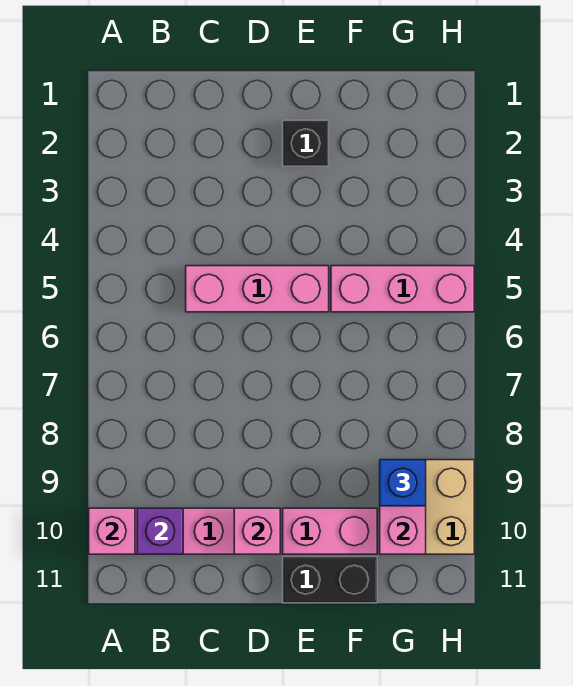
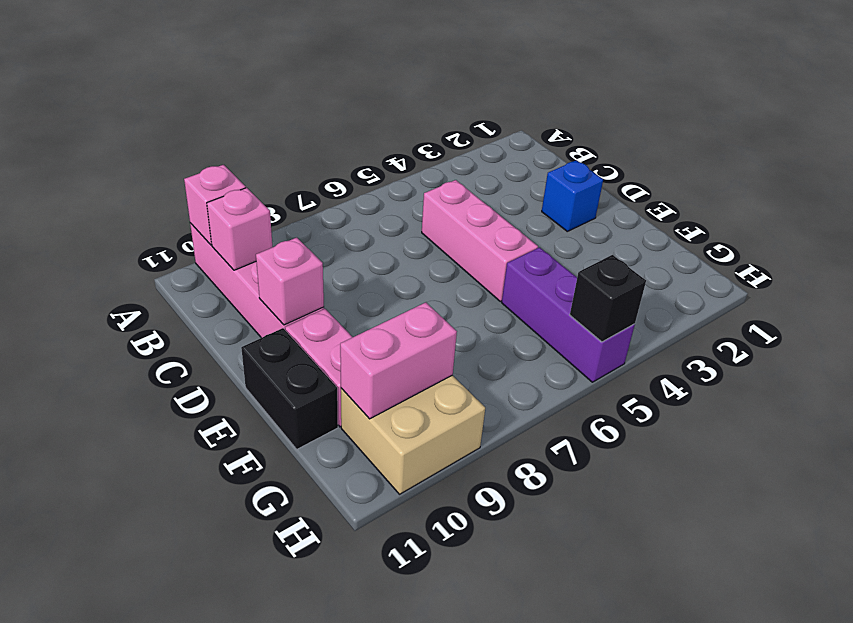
purple brick B10 level 2 -> pink brick B10 level 2
black brick E2 level 1 -> black brick H5 level 2
pink brick F5:H5 level 1 -> purple brick F5:H5 level 1
blue brick G9 level 3 -> blue brick D2 level 1

